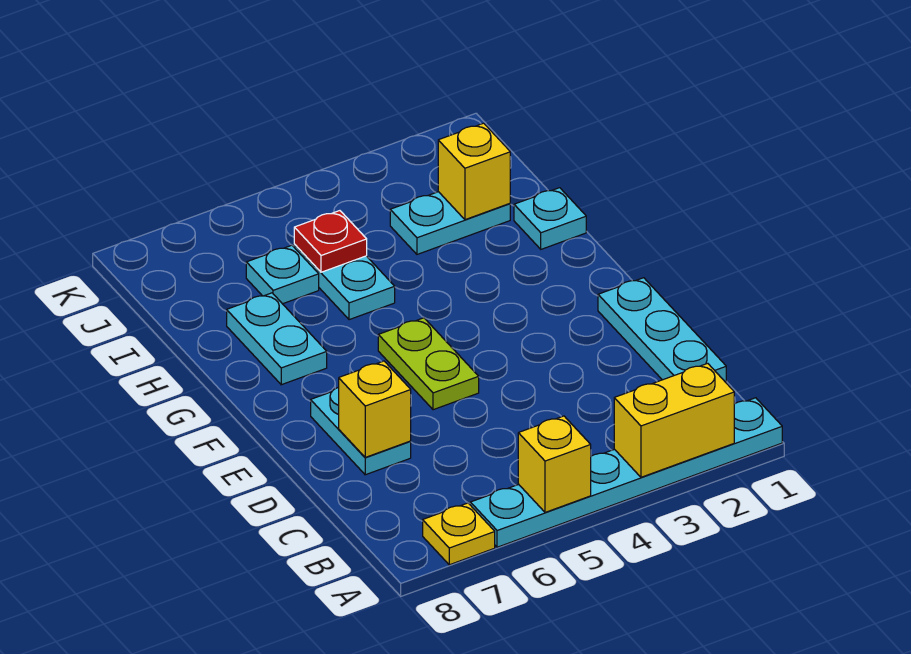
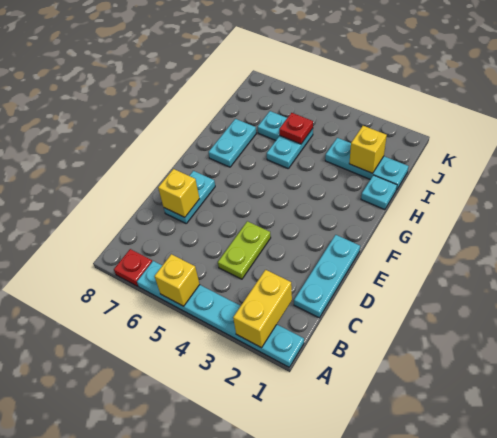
yellow brick A2:A3 level 2 -> yellow brick A2:B2 level 2
yellow plate A7 level 1 -> red plate A7 level 1
lime plate E5:F5 level 1 -> lime plate C4:D4 level 1
cyan plate I2:I3 level 1 -> cyan plate I1:I3 level 1

